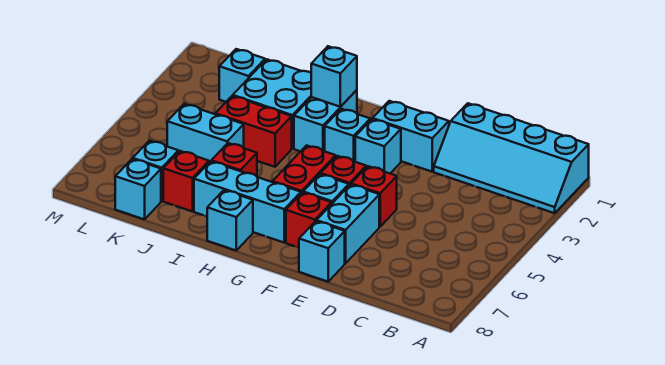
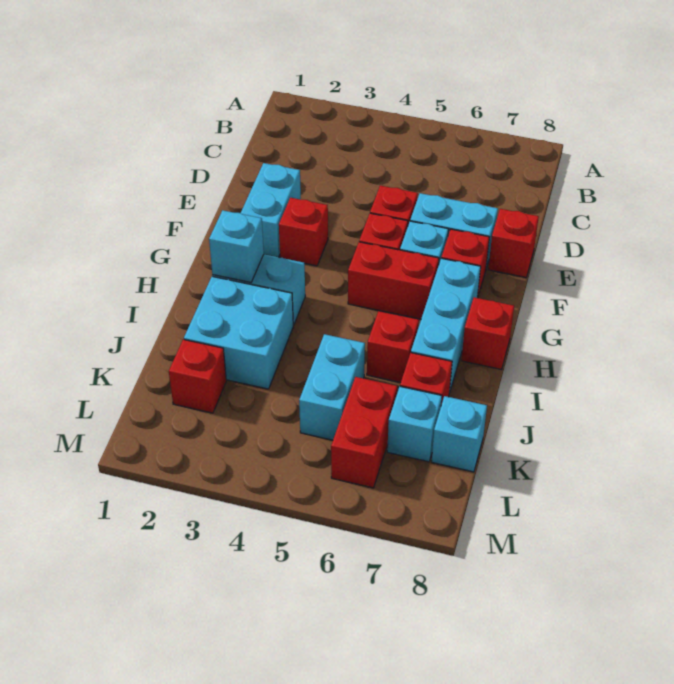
cyan slope A1:D2 level 1 top 1 -> none
cyan brick E8 level 1 -> red brick E8 level 1
cyan brick F3 level 1 -> red brick F3 level 1
cyan brick G3 level 1 -> none
cyan brick H8 level 1 -> red brick H8 level 1
red brick I4:J4 level 1 -> red brick K6:L6 level 1
cyan brick K2 level 1 -> red brick K2 level 1

